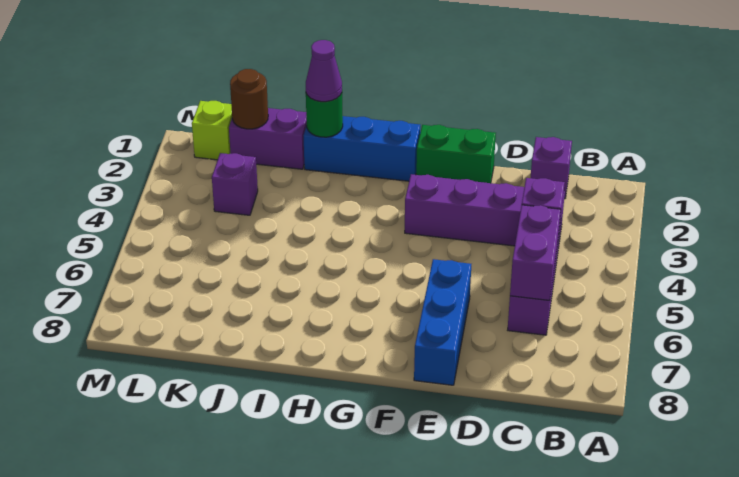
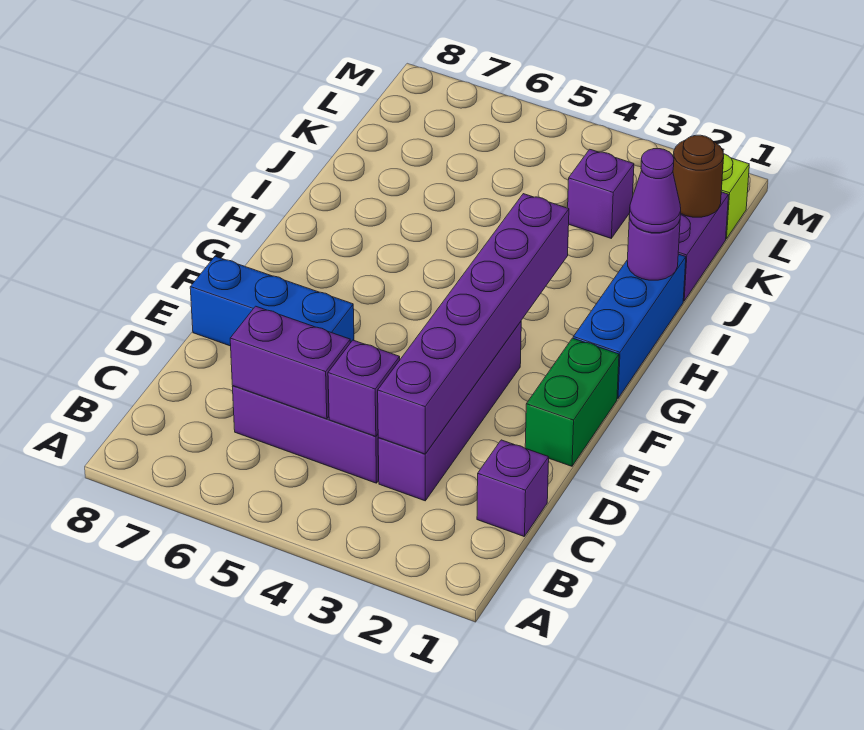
none -> purple brick C3:H3 level 2
green round brick I1 level 2 -> purple round brick I1 level 2

